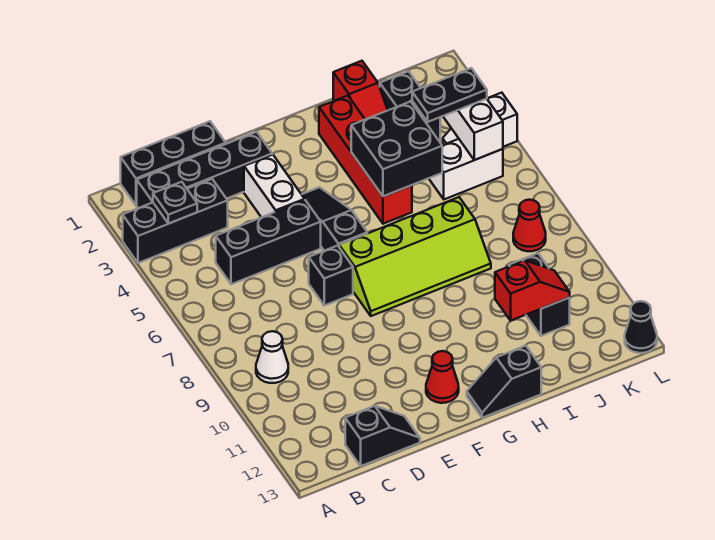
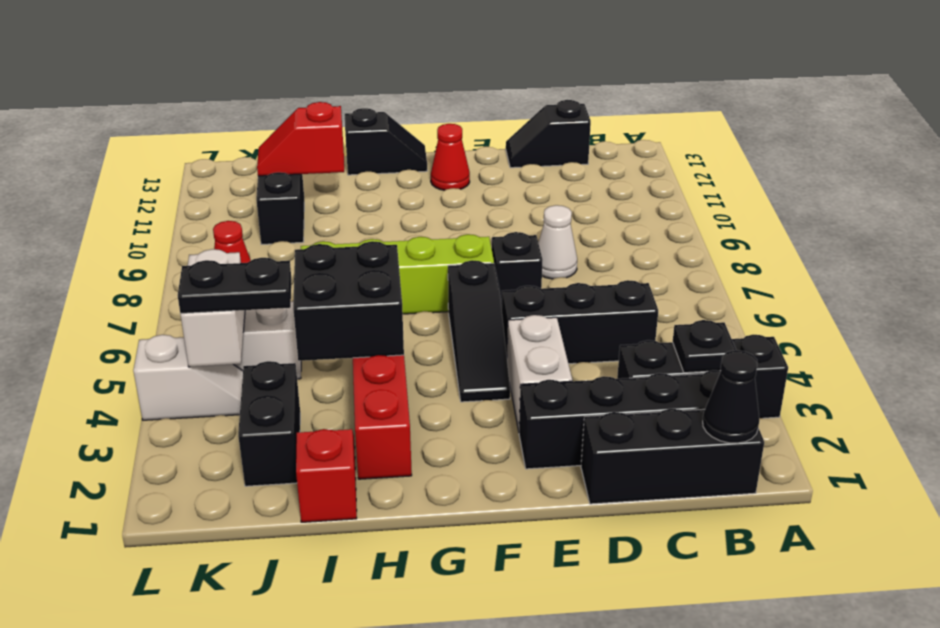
white cone B9 level 1 -> white cone D8 level 1
black cone L13 level 1 -> black cone B1 level 2

